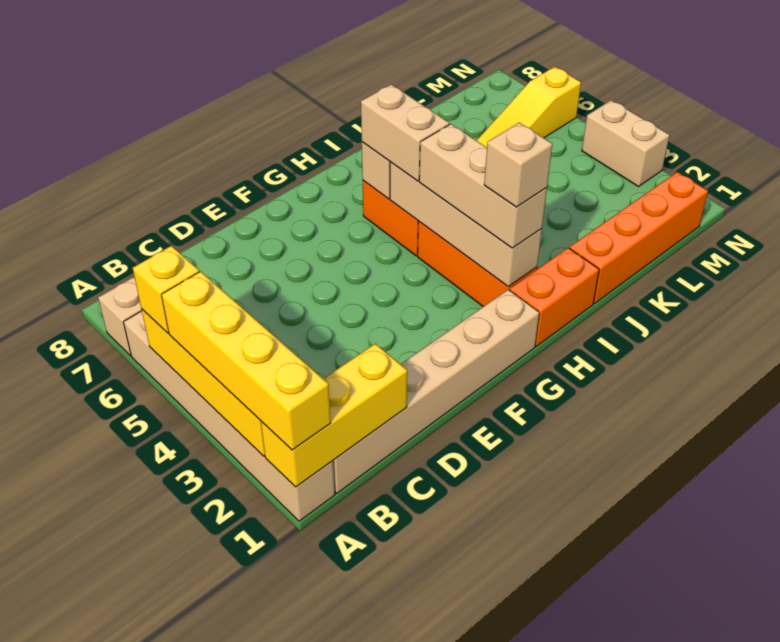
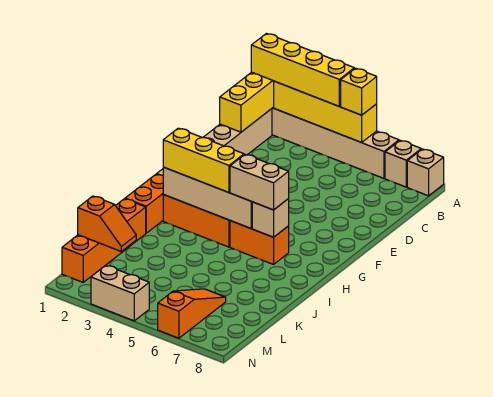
tan brick H2:H4 level 3 -> yellow brick H2:H4 level 3
tan brick H2 level 4 -> tan brick A8 level 1
none -> orange slope L1:L2 level 2 top 1
yellow slope L6:N6 level 1 top N -> orange slope L6:N6 level 1 top N

